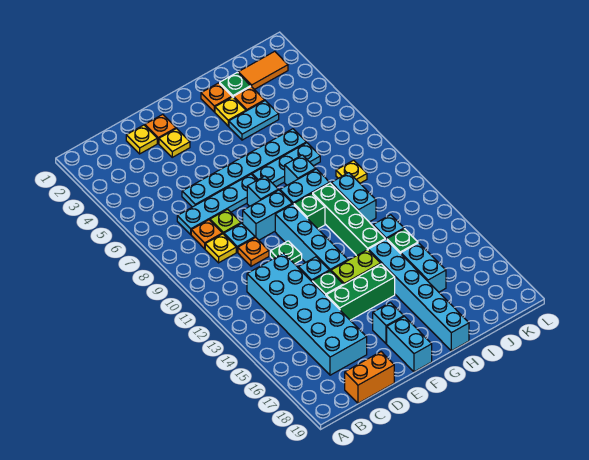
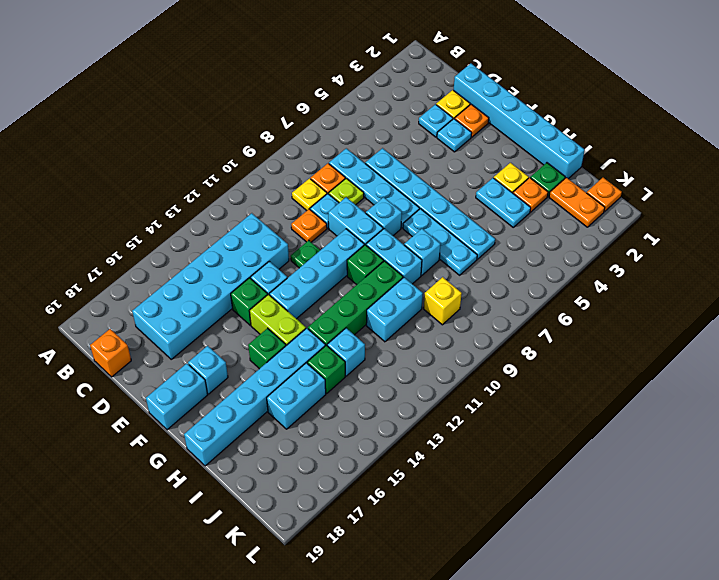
orange brick C19:D19 level 1 -> orange brick C19 level 1
none -> cyan brick D1:I1 level 1
none -> cyan plate D3 level 1
yellow plate E3 level 1 -> cyan plate E3 level 1
green brick E15:G15 level 1 -> green brick G15 level 1
orange plate H2 level 1 -> orange plate K1 level 1
orange tile J2:K2 level 1 -> orange plate J2:K2 level 1
yellow plate J9 level 1 -> yellow brick J9 level 1

